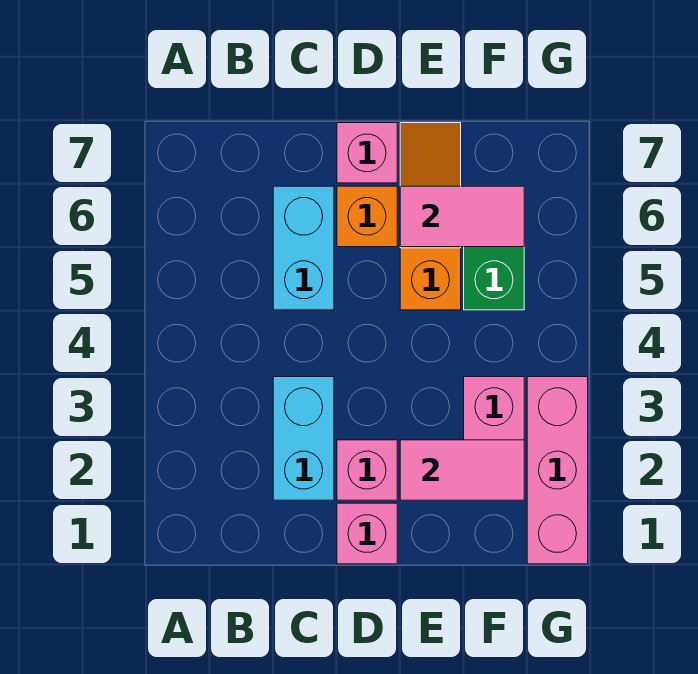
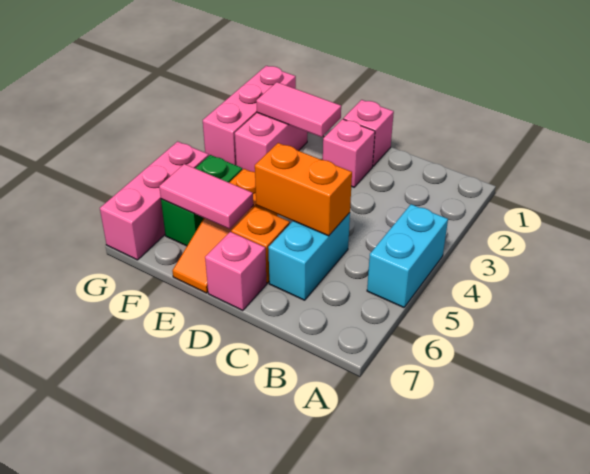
cyan brick C2:C3 level 1 -> cyan brick A4:A5 level 1
none -> orange brick C5:D5 level 2
none -> pink brick G5:G7 level 1

